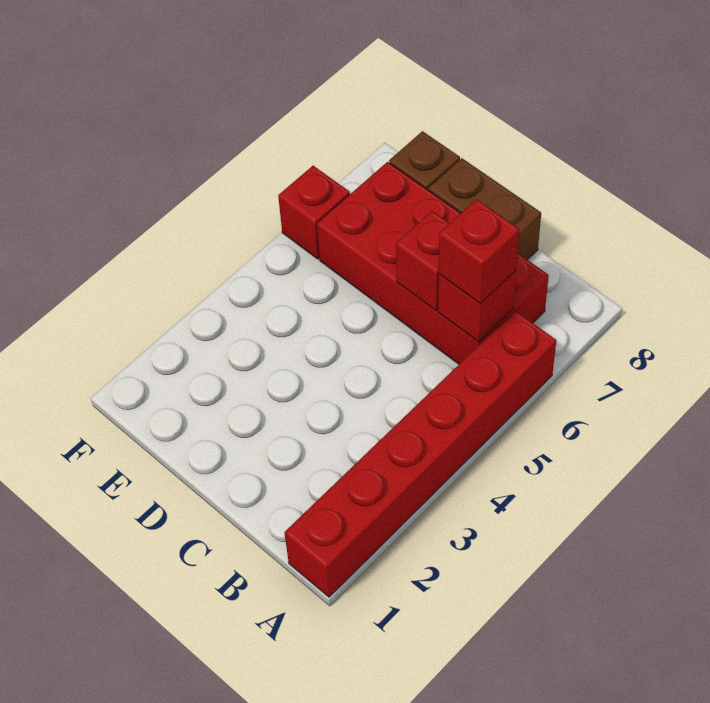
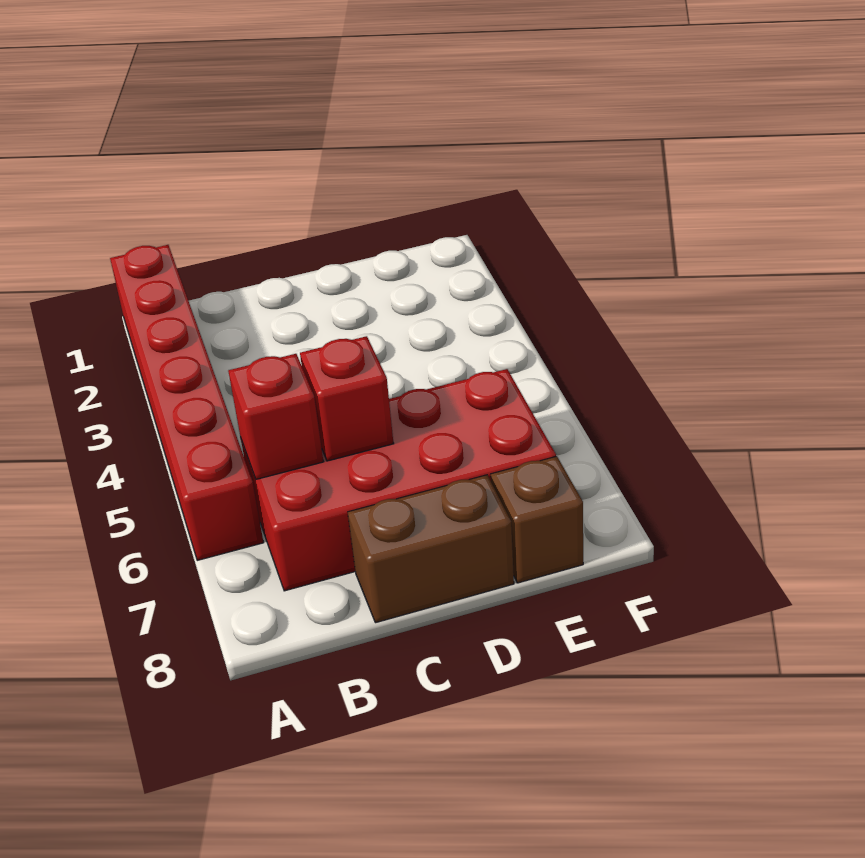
red brick B6 level 3 -> none
red brick F6 level 1 -> none

